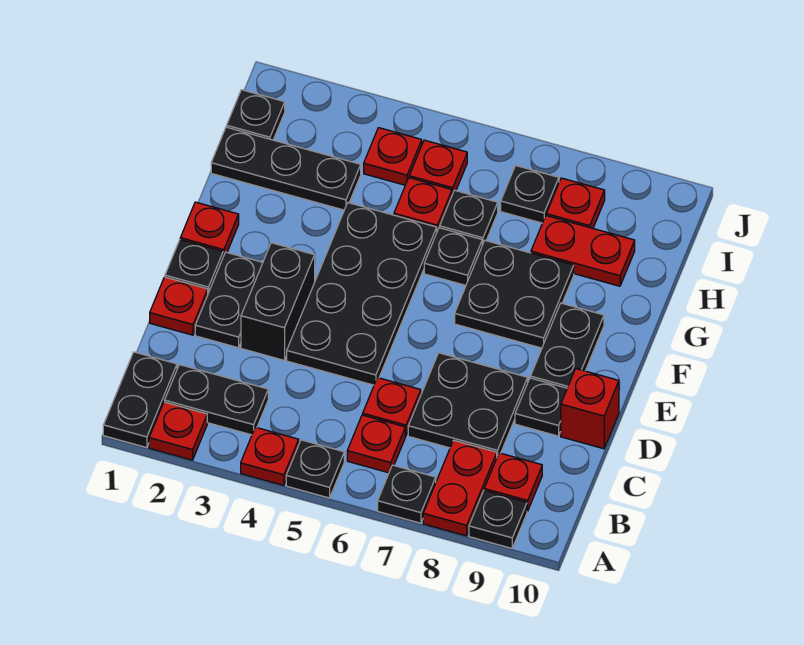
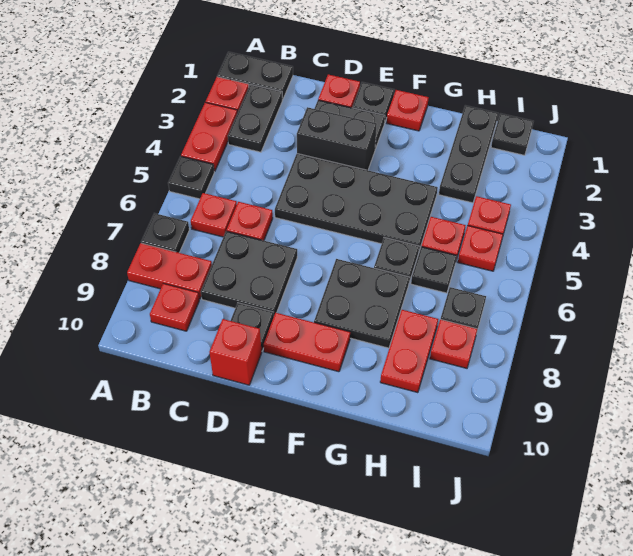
red plate A4 level 1 -> red plate A3:A4 level 1
black plate A9 level 1 -> none
black plate E9:F9 level 1 -> red plate E9:F9 level 1

